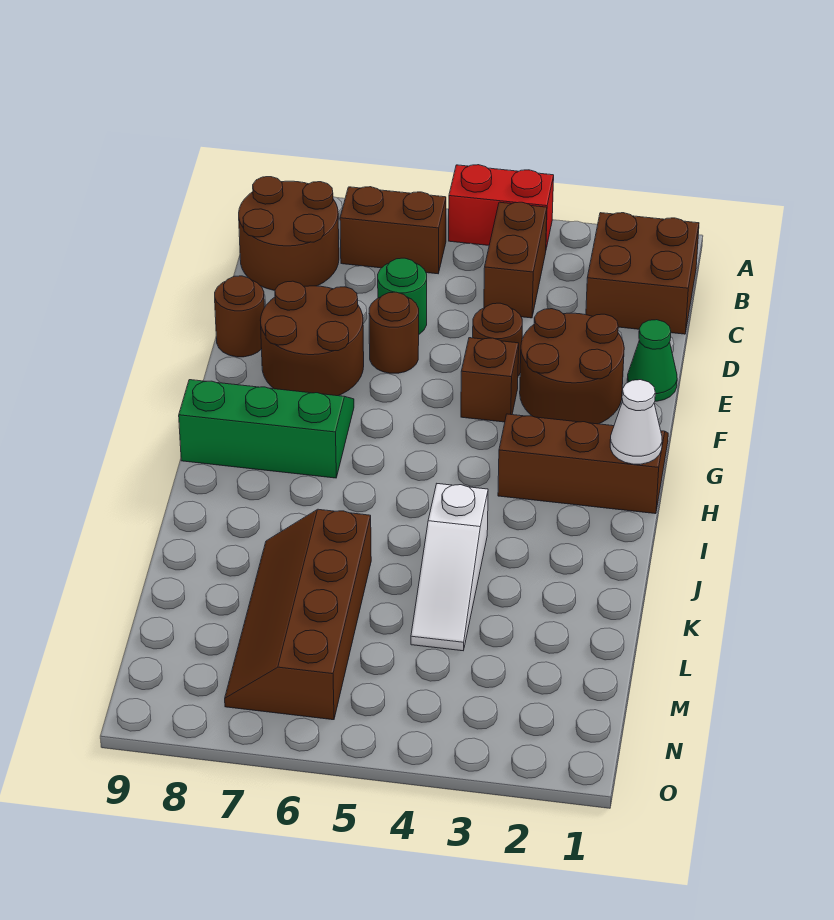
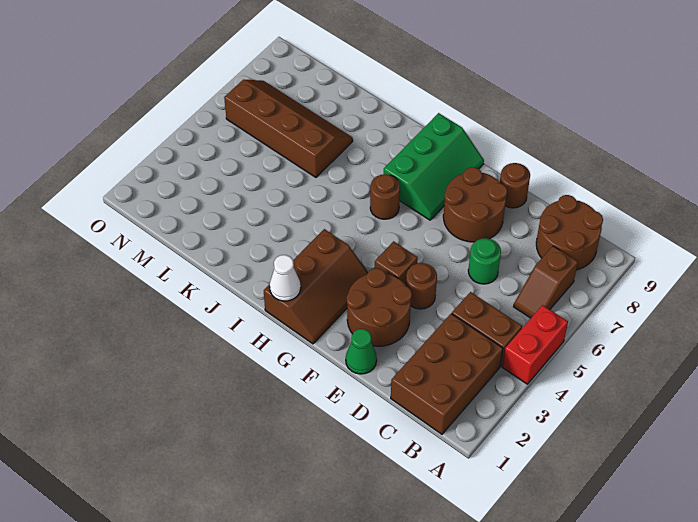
brown brick B1:C2 level 1 -> brown brick B1:C3 level 1
brown brick B6:B7 level 1 -> brown slope B6:B7 level 1 top 7
brown round brick E6 level 1 -> brown round brick H6 level 1
white slope J4:L4 level 1 top J -> none

